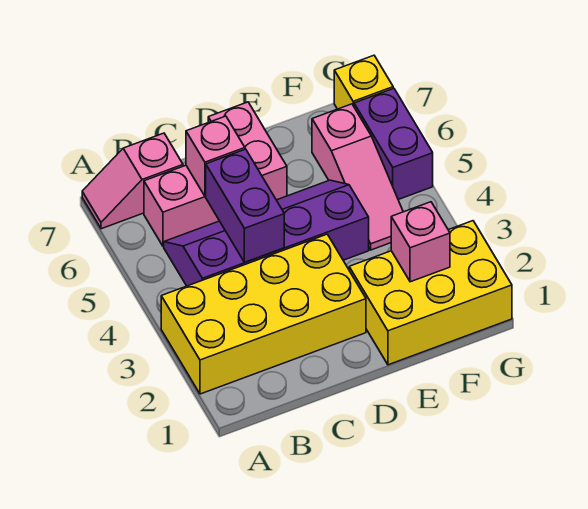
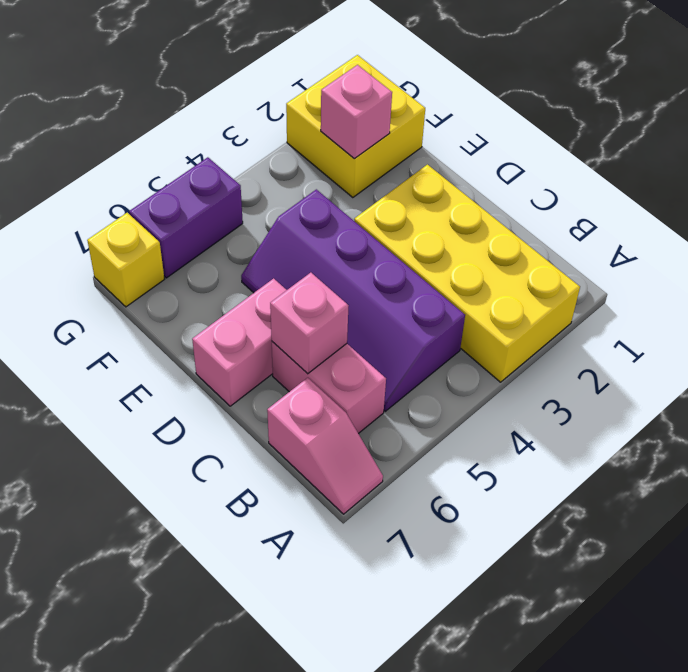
purple brick C4:C5 level 2 -> none
yellow brick E1:G2 level 1 -> yellow brick F1:G2 level 1
pink slope F4:F6 level 1 top 6 -> none

